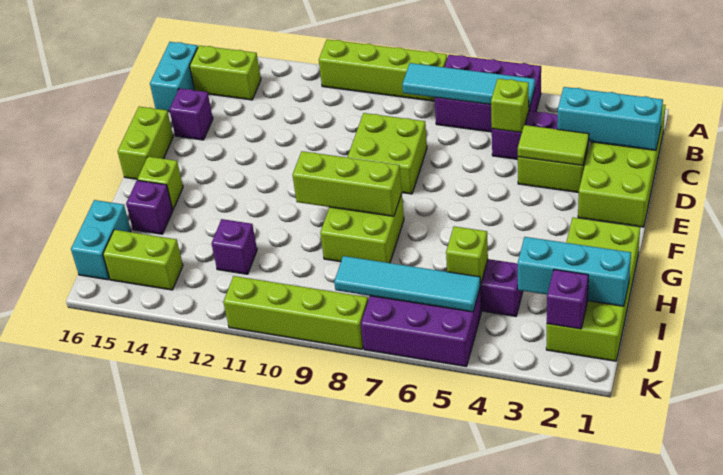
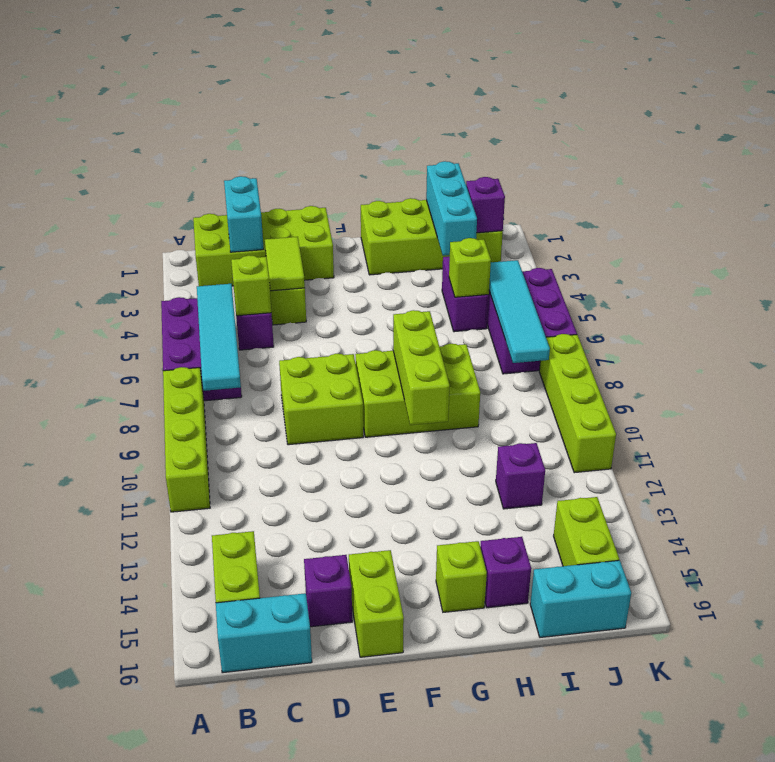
cyan brick C1:C3 level 2 -> cyan brick C1:C2 level 2
lime brick E16:F16 level 1 -> lime brick E15:E16 level 1
lime brick G8:H9 level 1 -> lime brick F8:H9 level 1

